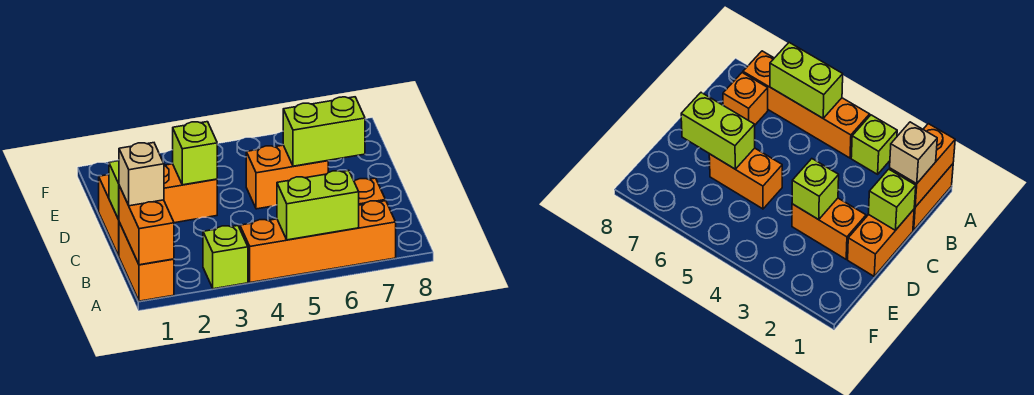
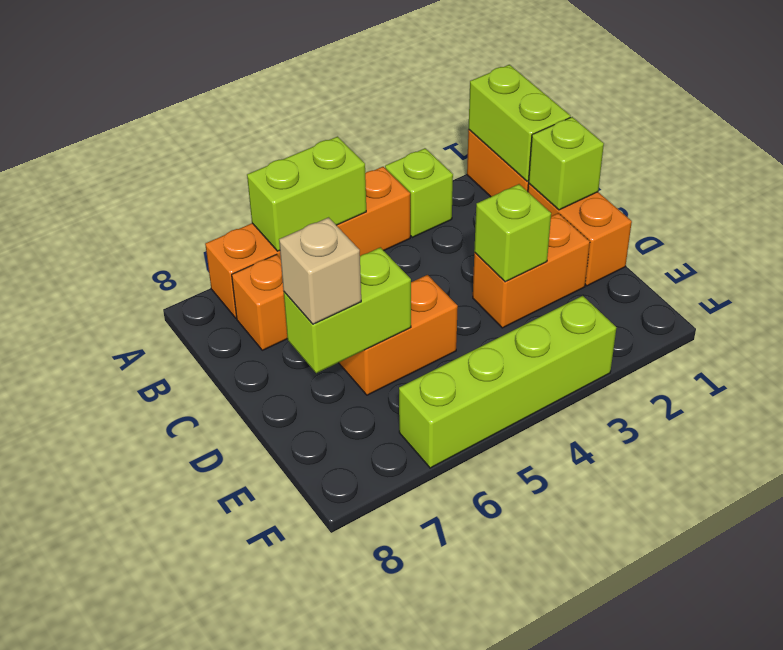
orange brick A1:B1 level 2 -> lime brick A1:B1 level 2
tan brick B1 level 3 -> tan brick D7 level 3
none -> lime brick F3:F6 level 1

